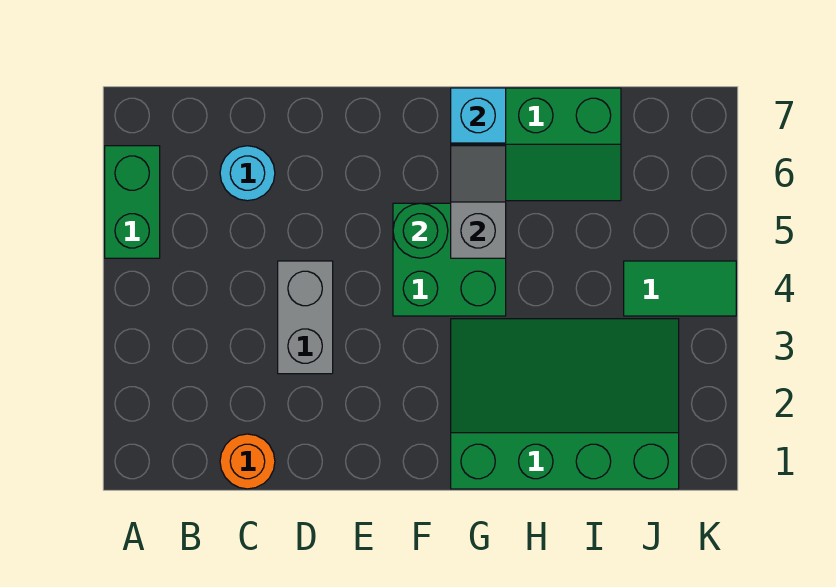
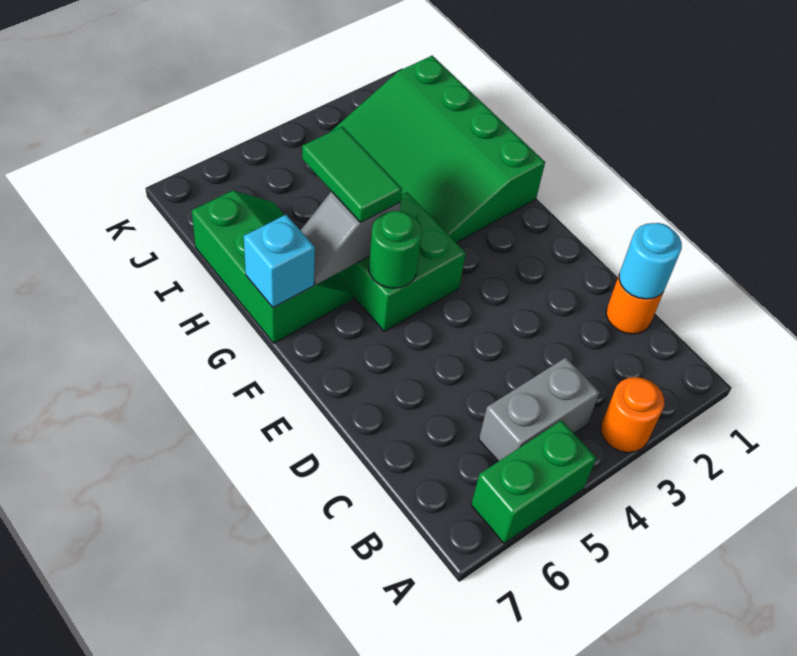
none -> orange round brick A3 level 1
cyan round brick C6 level 1 -> cyan round brick C1 level 2
grey brick D3:D4 level 1 -> grey brick B4:B5 level 1
green tile J4:K4 level 1 -> green tile G5:H5 level 3

